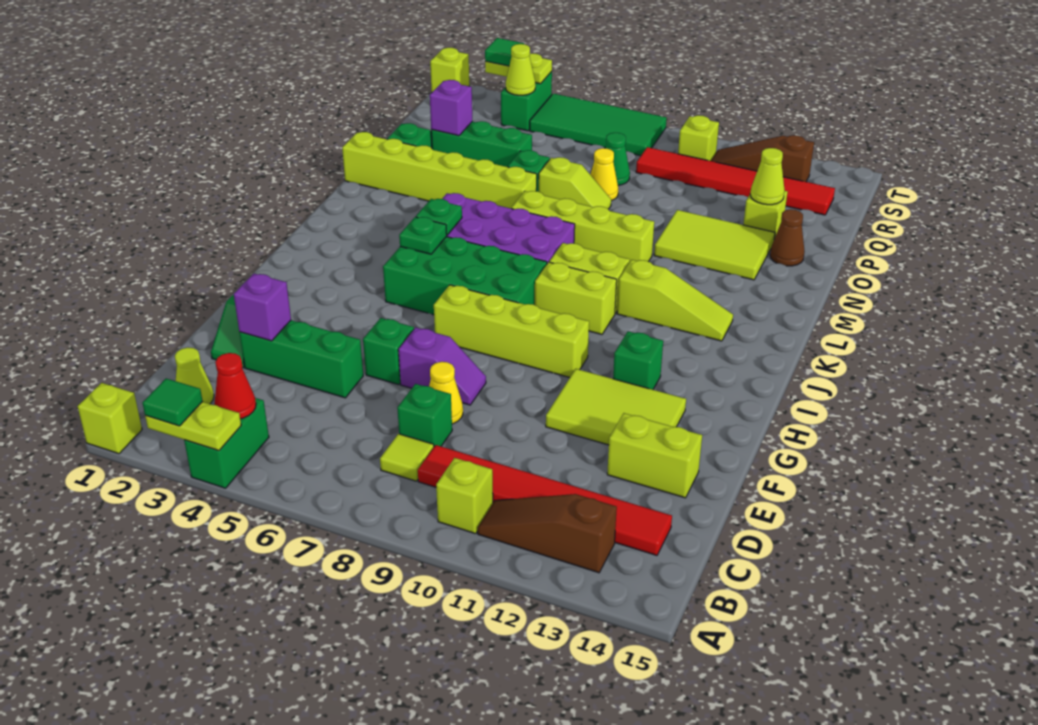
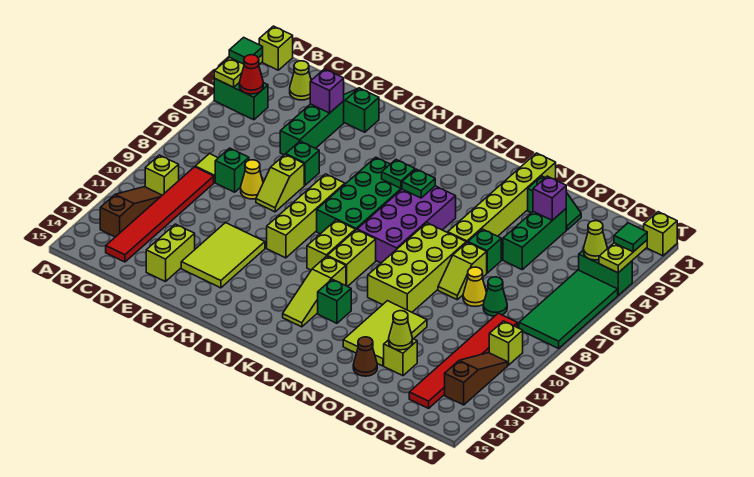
purple slope F7:F8 level 1 top 7 -> lime slope F7:F8 level 1 top 7
green brick H12 level 1 -> green brick L12 level 1
lime brick M7:M10 level 1 -> lime brick M7:N10 level 1

